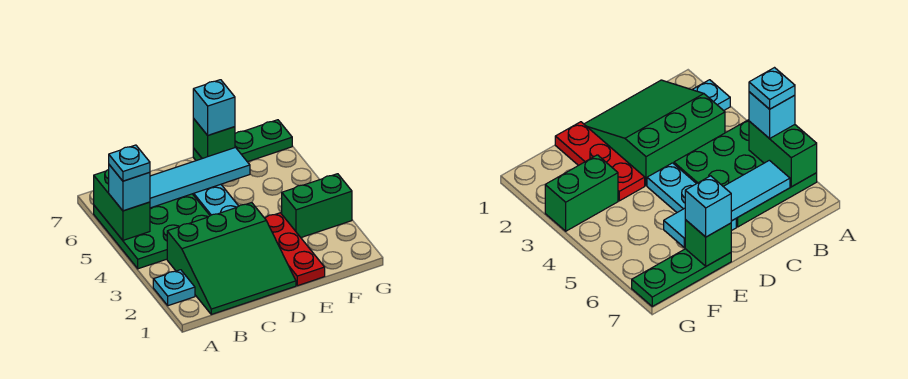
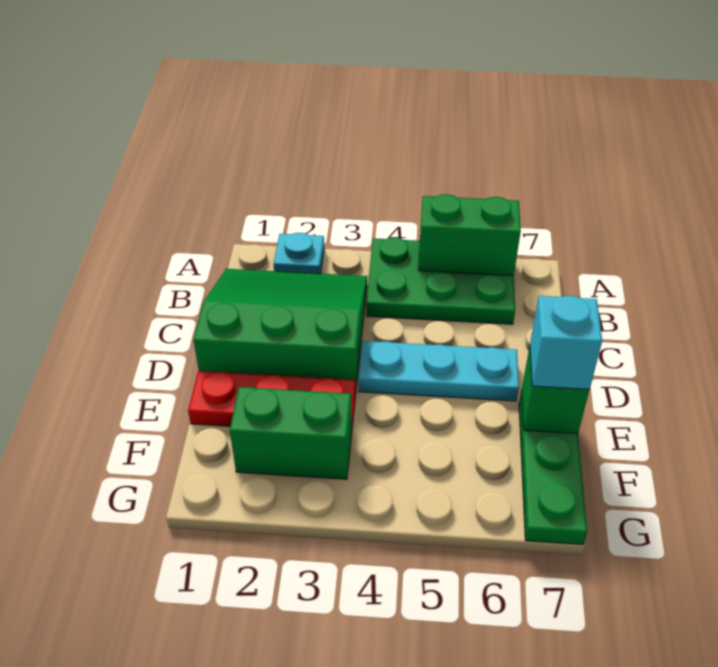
green plate A4:C6 level 1 -> green plate A4:B6 level 1
cyan brick A5 level 3 -> none
cyan plate A5 level 4 -> none
green slope B1:D3 level 1 top 3 -> green slope B1:D3 level 1 top D
cyan tile B6:E6 level 2 -> none
green brick F3:G3 level 1 -> green brick F2:F3 level 1

